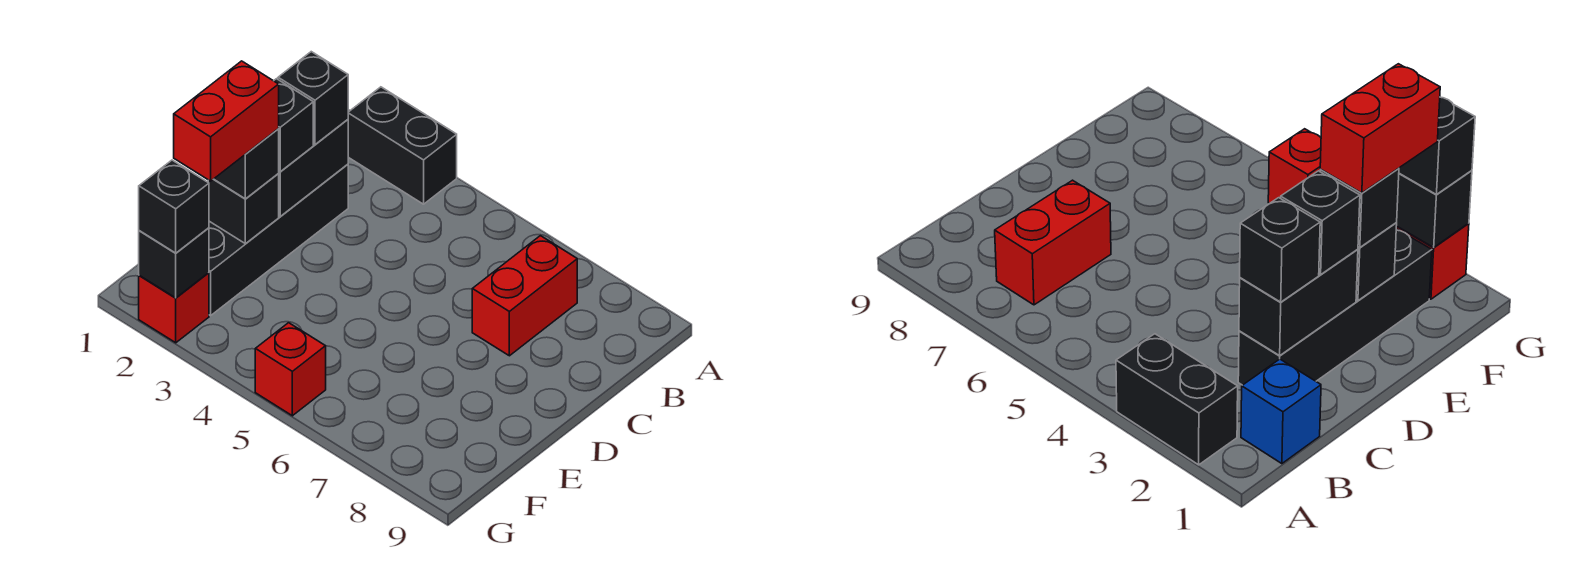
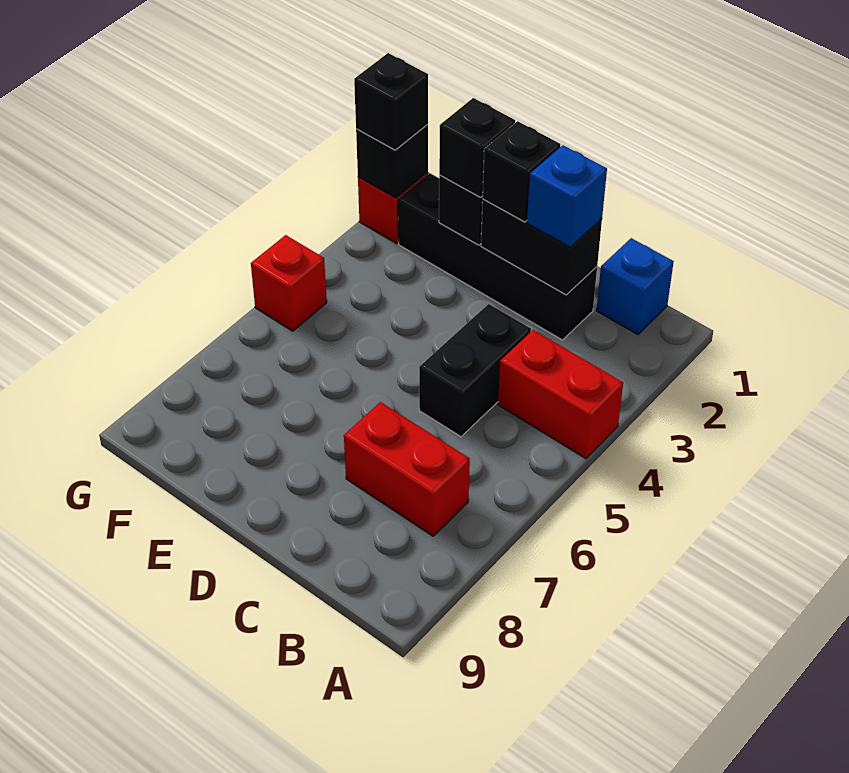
black brick A2:A3 level 1 -> black brick C4:C5 level 1
black brick C2 level 3 -> blue brick C2 level 3
red brick E2:F2 level 4 -> red brick A4:B4 level 1

